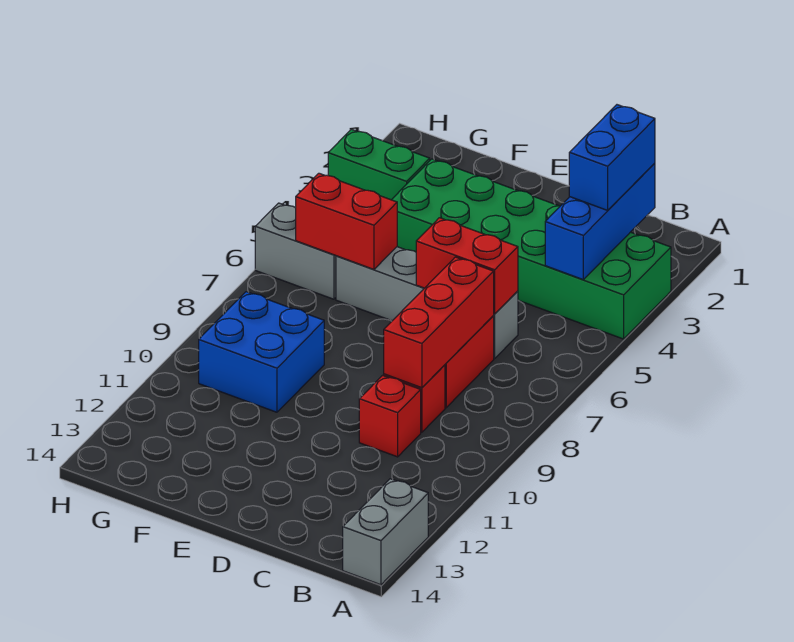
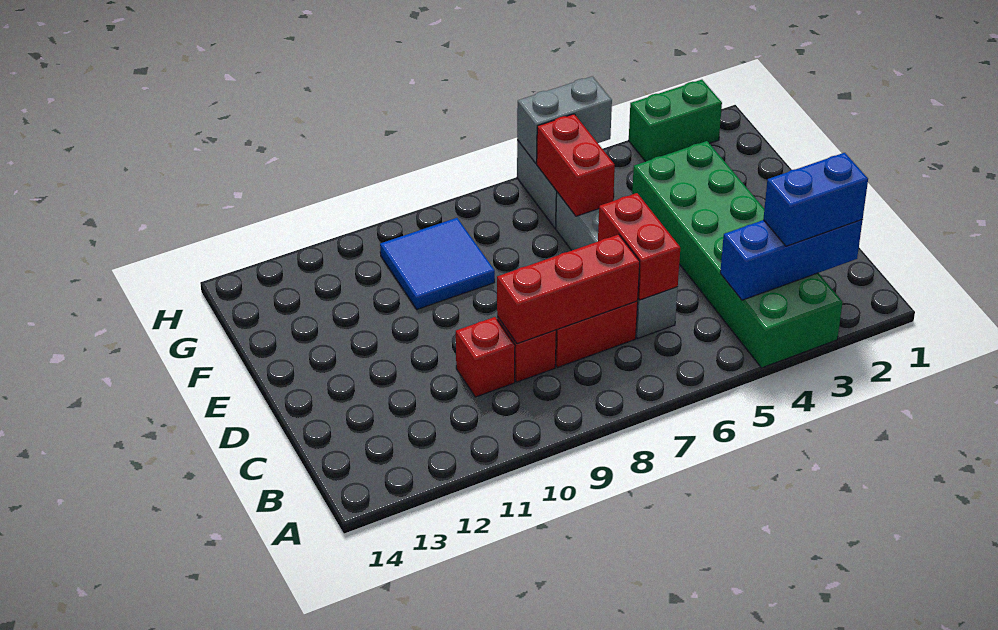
grey brick A13:A14 level 1 -> grey brick H5:H6 level 2
blue brick F9:G10 level 1 -> blue tile F9:G10 level 1
green brick G3:H3 level 1 -> green brick H2:H3 level 1

